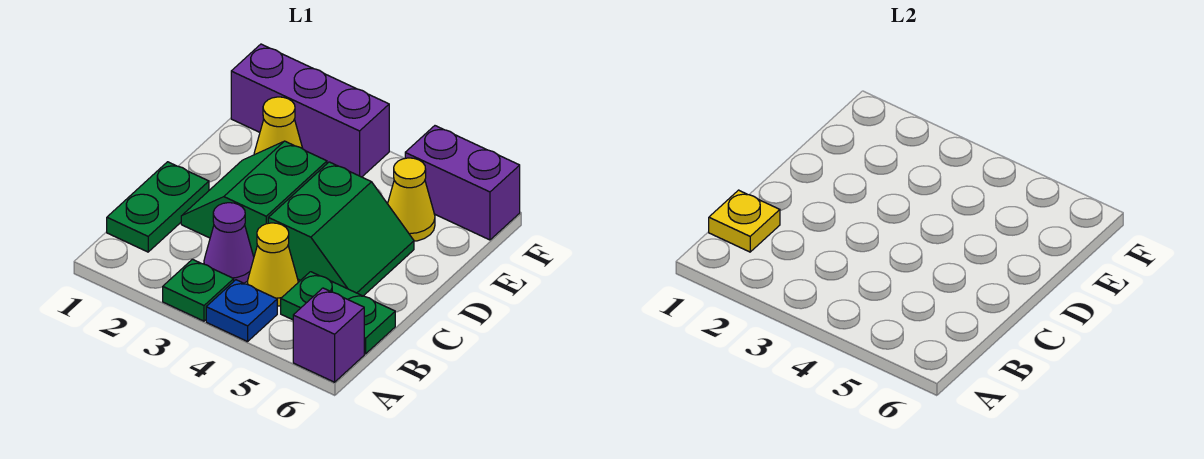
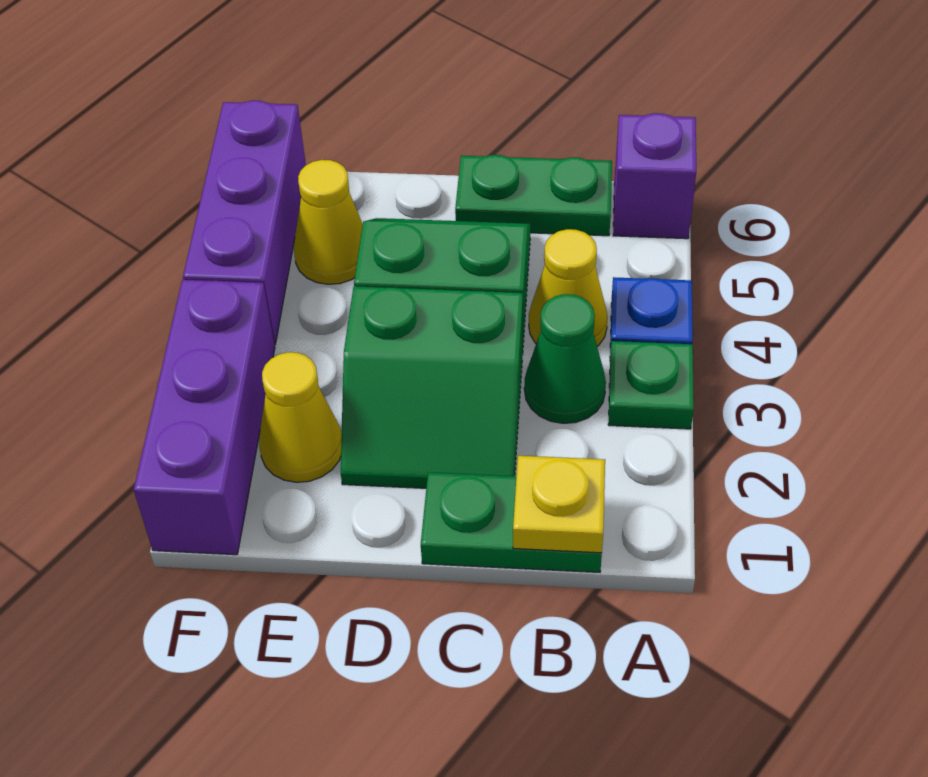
purple cone B3 level 1 -> green cone B3 level 1
green plate B5:B6 level 1 -> green plate B6:C6 level 1
purple brick F5:F6 level 1 -> purple brick F4:F6 level 1

